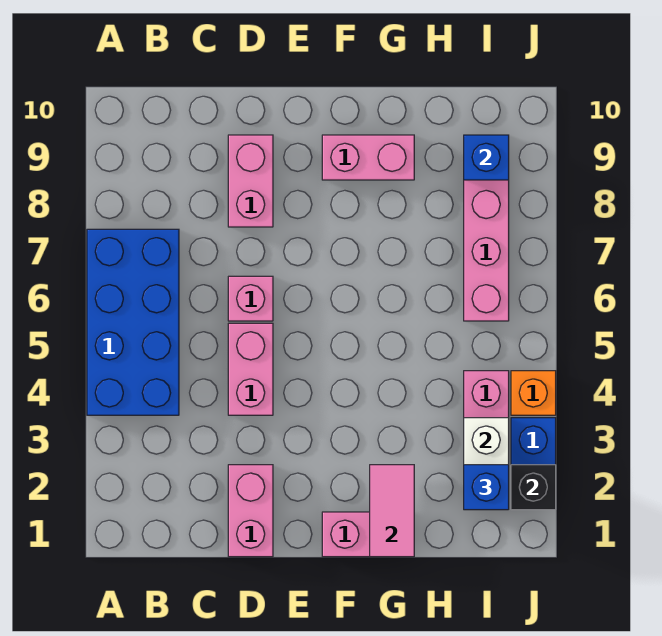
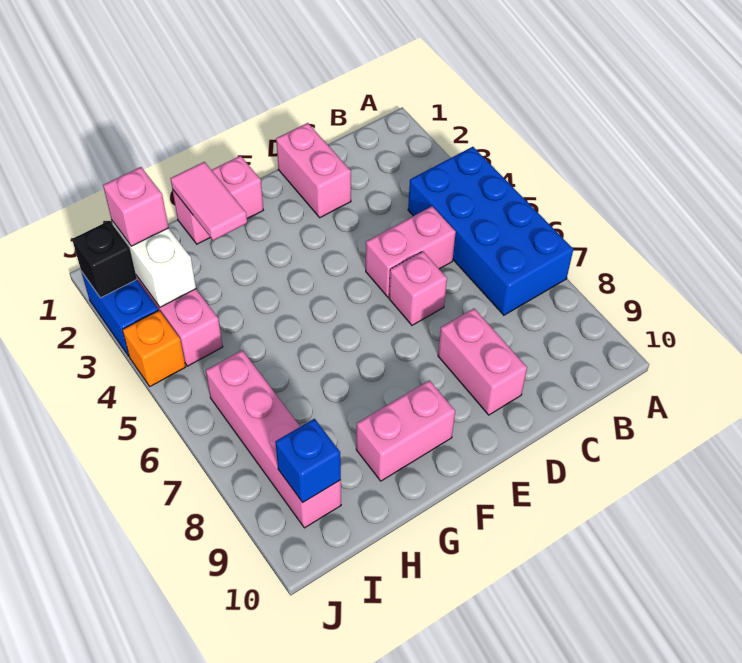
pink brick D4:D5 level 1 -> pink brick C5:D5 level 1
blue brick I2 level 3 -> pink brick I2 level 3

